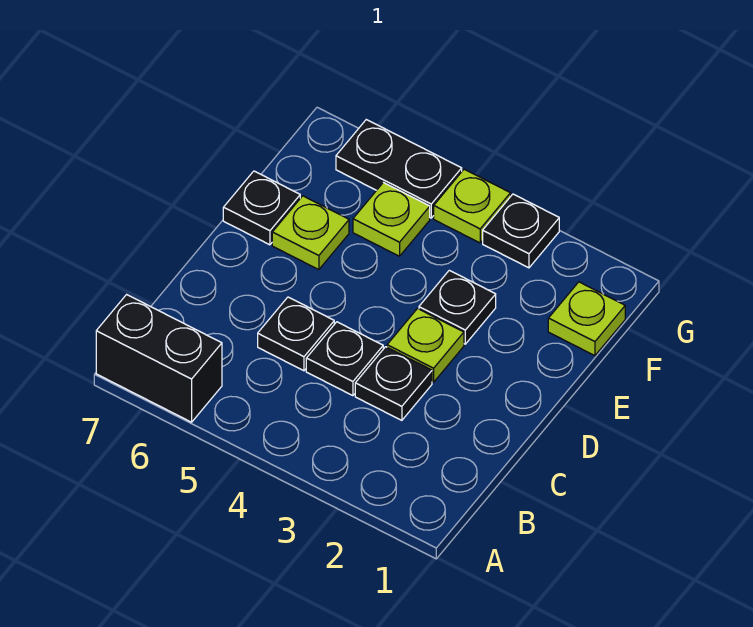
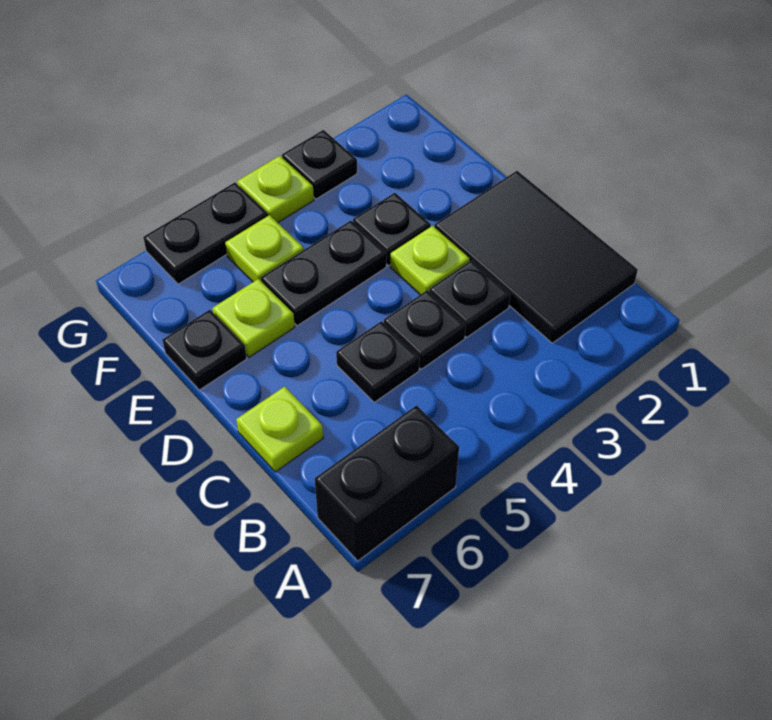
none -> black tile B1:D2 level 1
none -> black plate E4:E5 level 1
lime plate F1 level 1 -> lime plate C7 level 1

